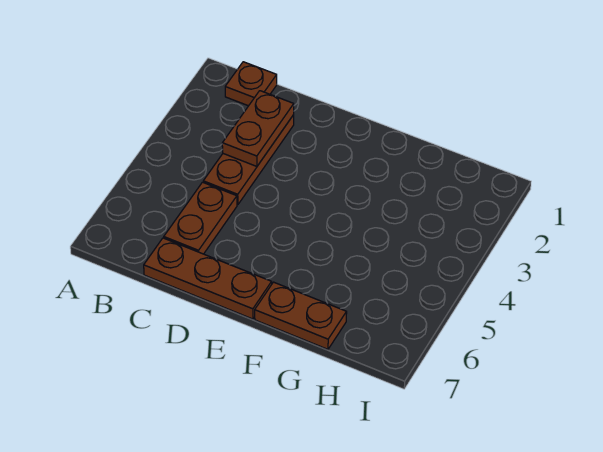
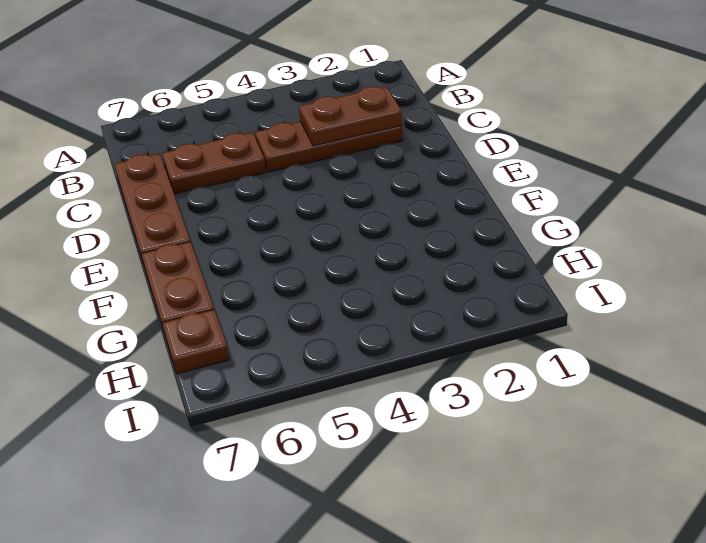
brown plate B1 level 1 -> brown plate H7 level 1

